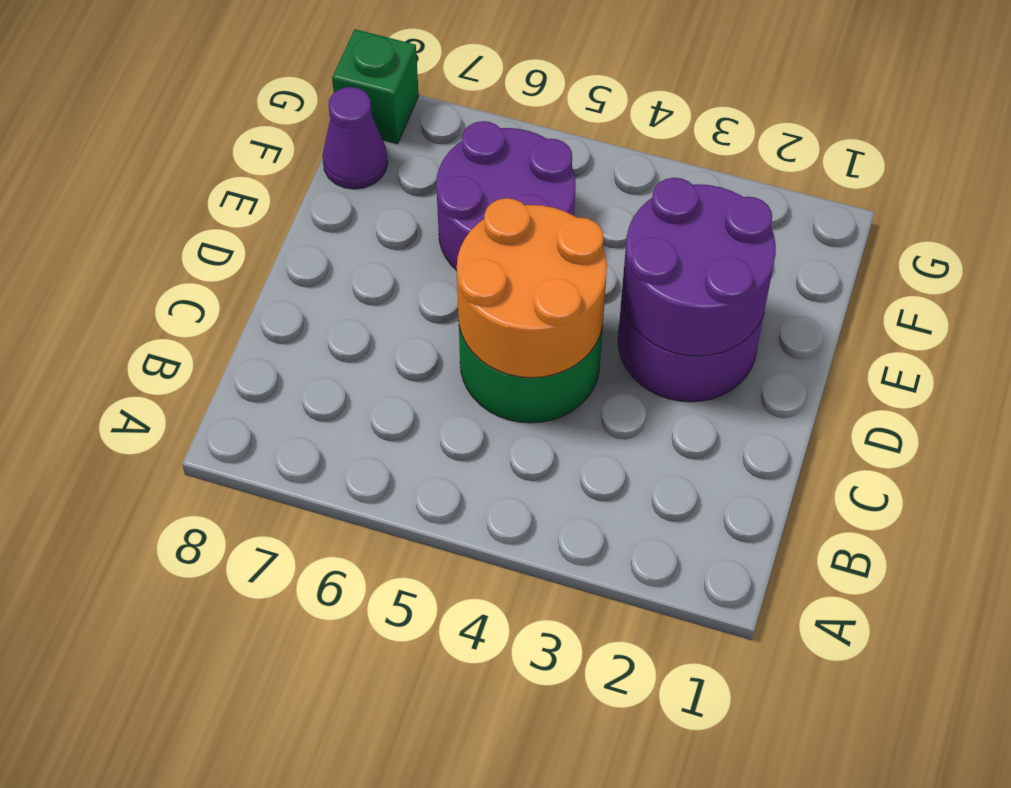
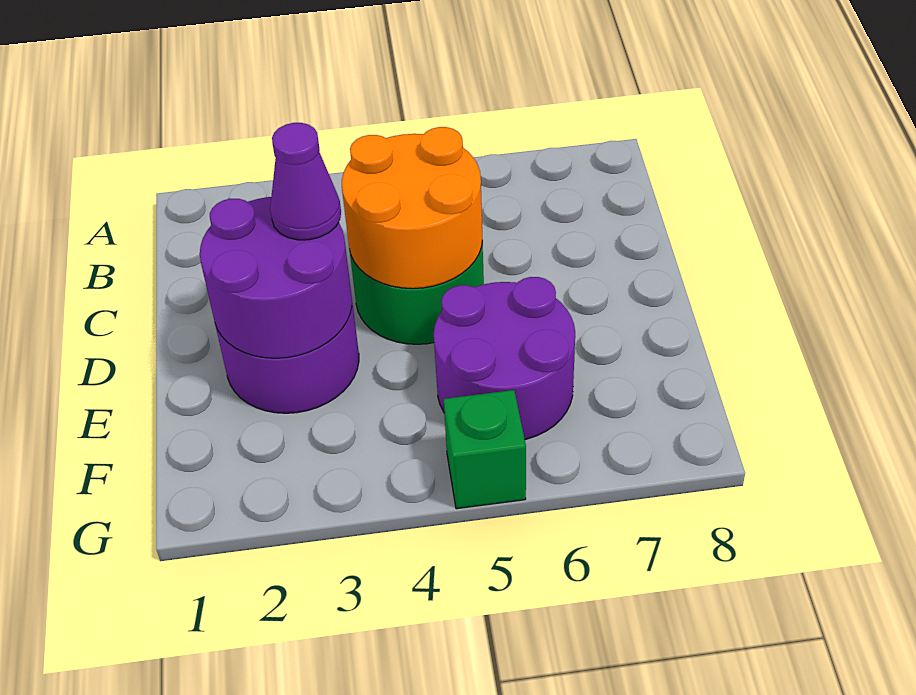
purple cone F8 level 1 -> purple cone D3 level 3
green brick G8 level 1 -> green brick G5 level 1

